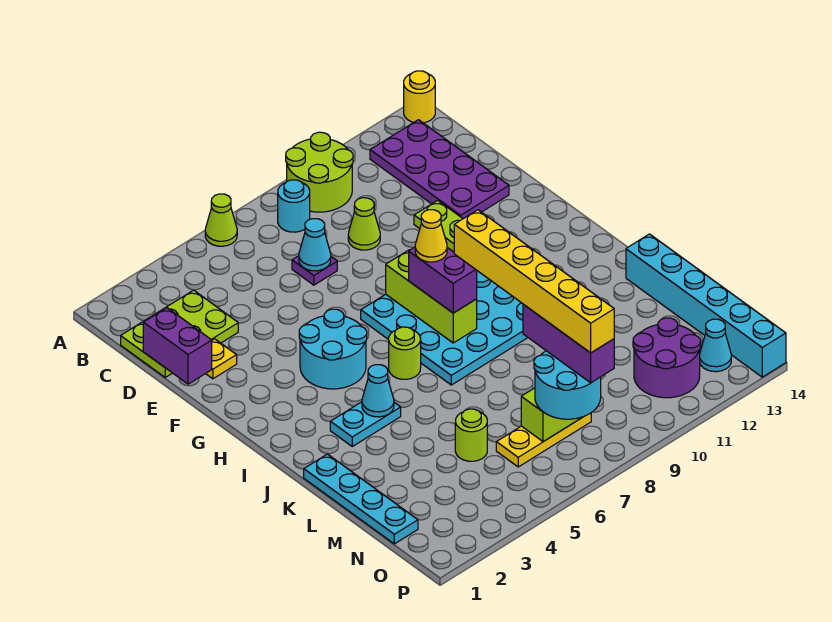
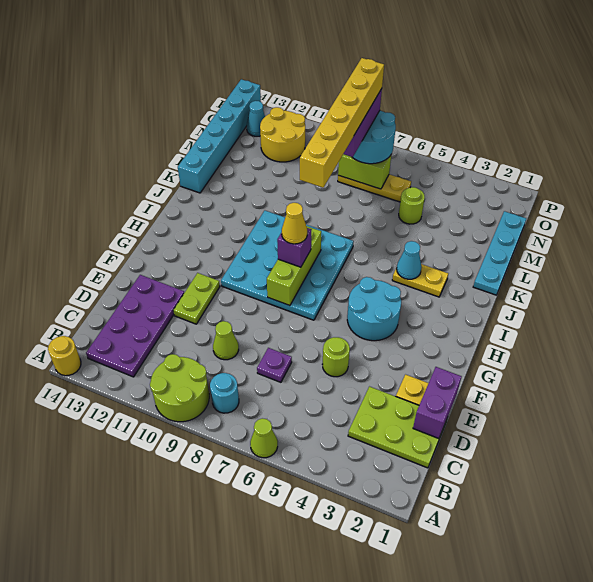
cyan cone D7 level 2 -> none
purple brick H8:I8 level 3 -> purple brick H8 level 3
lime round brick I6 level 1 -> lime round brick E5 level 1
cyan plate J3:J4 level 1 -> yellow plate J3:J4 level 1
purple round brick N11:O12 level 1 -> yellow round brick N11:O12 level 1

